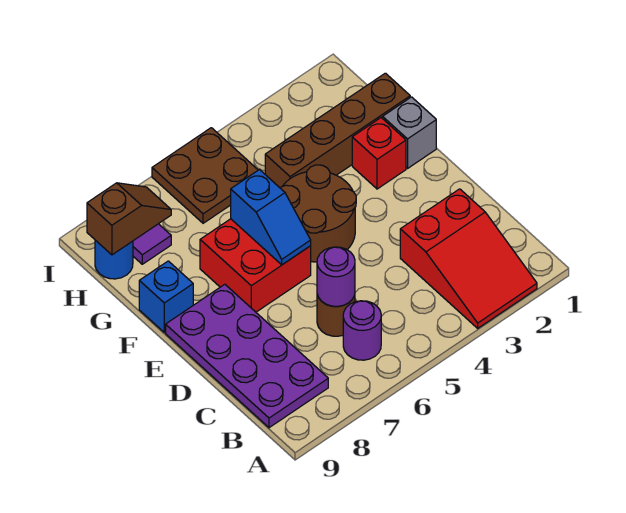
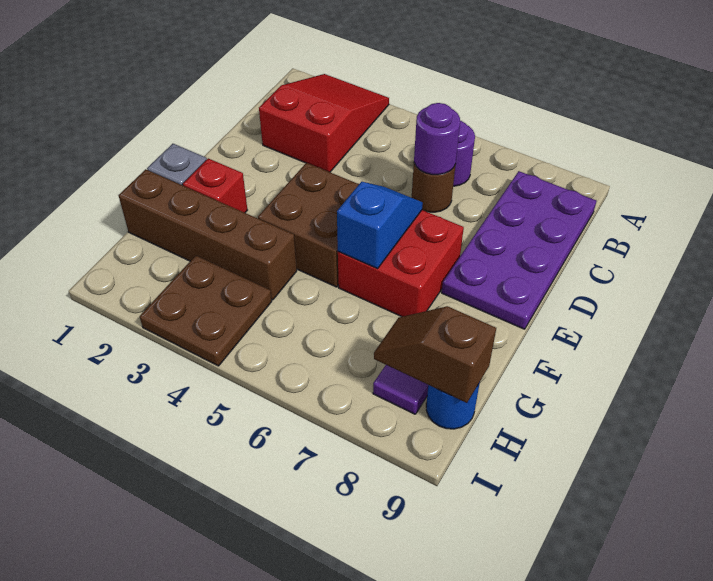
brown round brick E4:F5 level 1 -> brown brick E4:F5 level 1
blue brick F9 level 1 -> none
brown plate H5:I6 level 1 -> brown plate H3:I4 level 1

